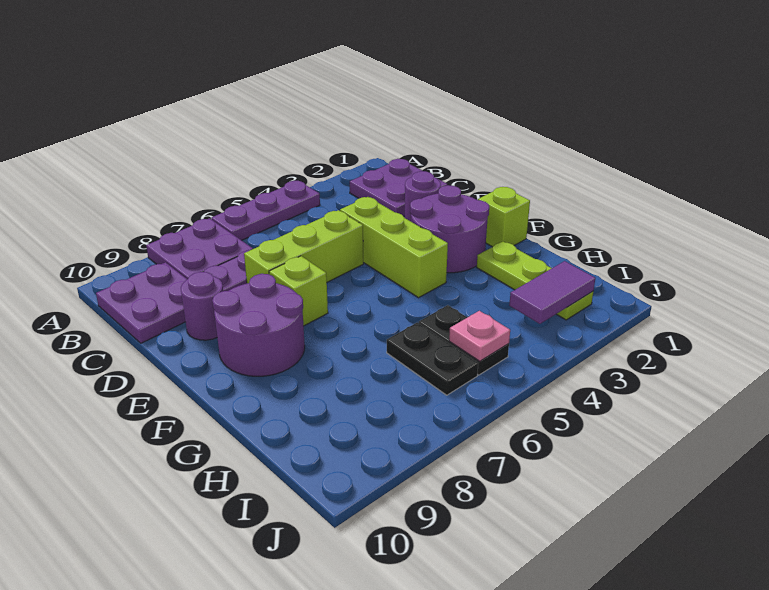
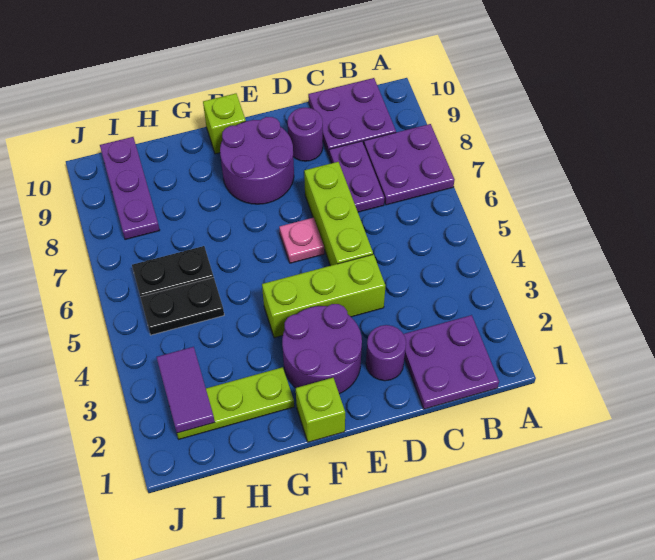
purple plate A4:A6 level 1 -> purple plate I8:I10 level 1
lime brick E7 level 1 -> lime brick F10 level 1
pink plate I5 level 2 -> pink plate E6 level 1

